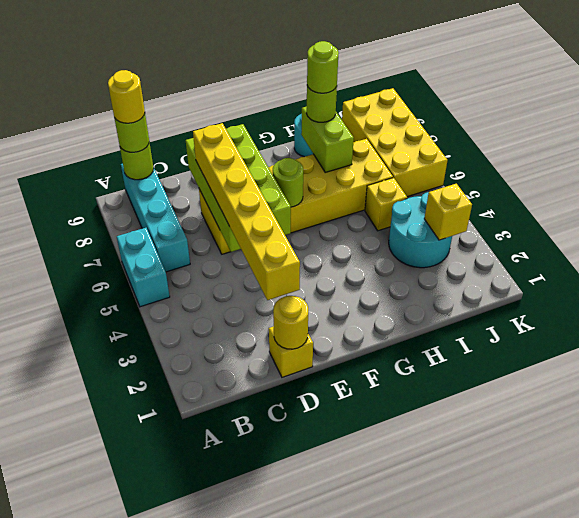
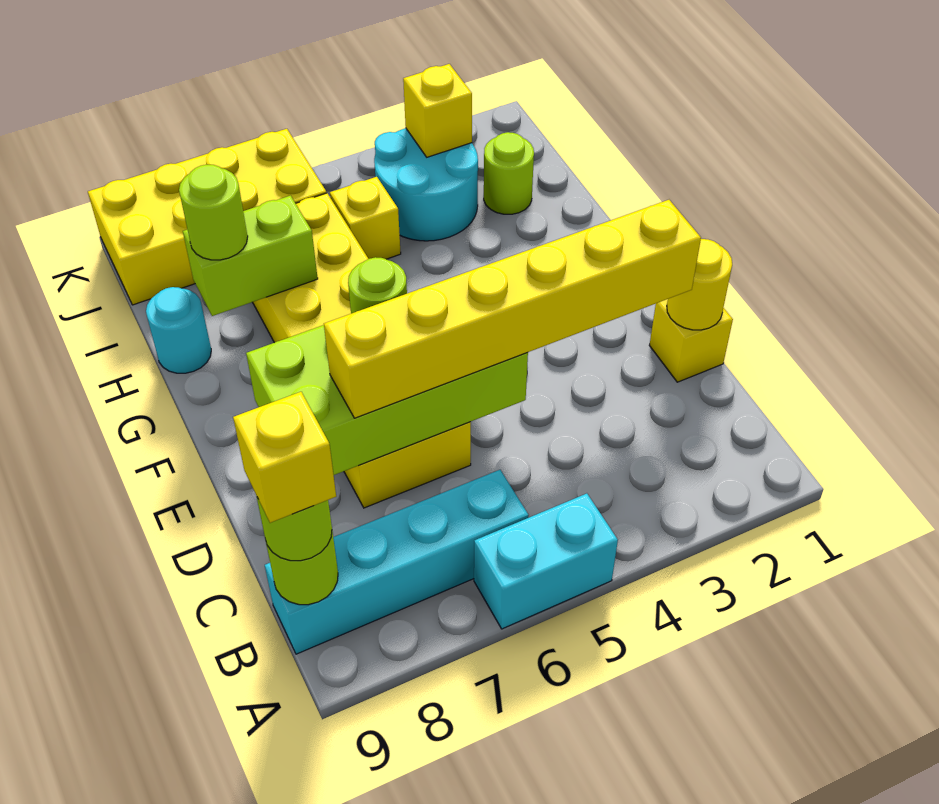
yellow round brick B9 level 4 -> yellow brick B9 level 4
lime round brick H8 level 4 -> lime round brick I2 level 1

